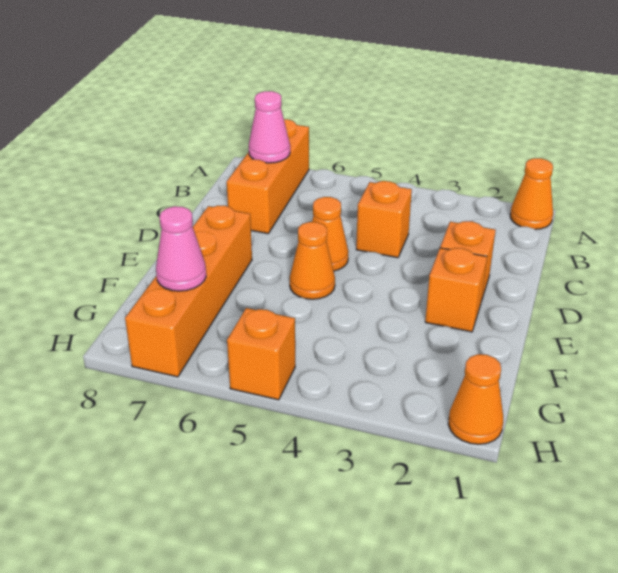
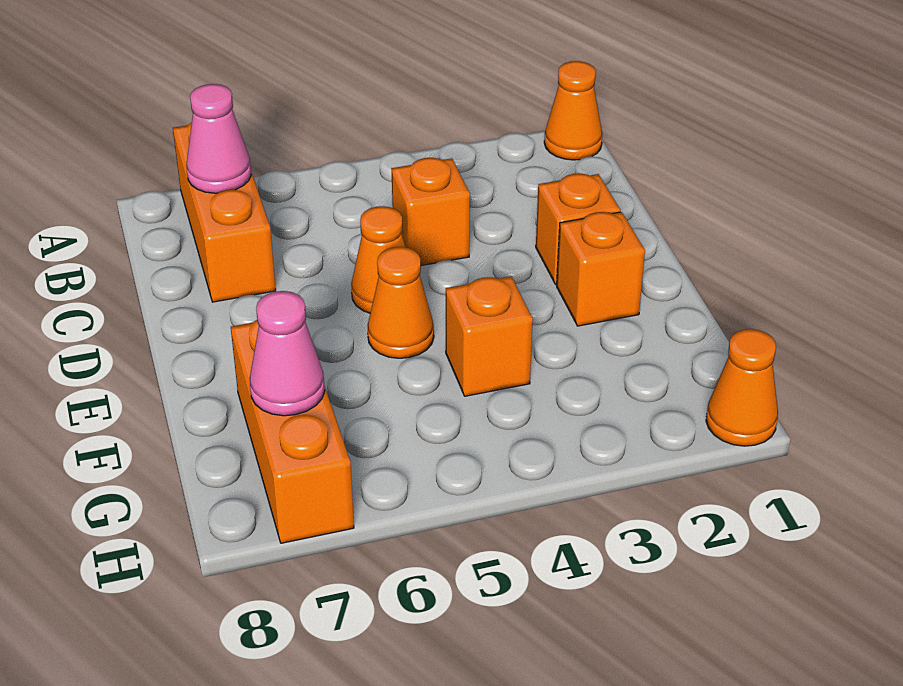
orange brick E7:H7 level 1 -> orange brick F7:H7 level 1
orange brick H5 level 1 -> orange brick F4 level 1

